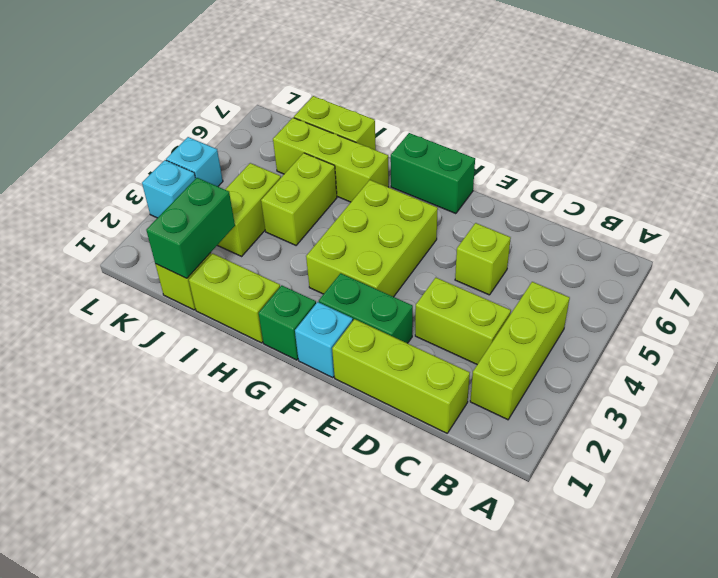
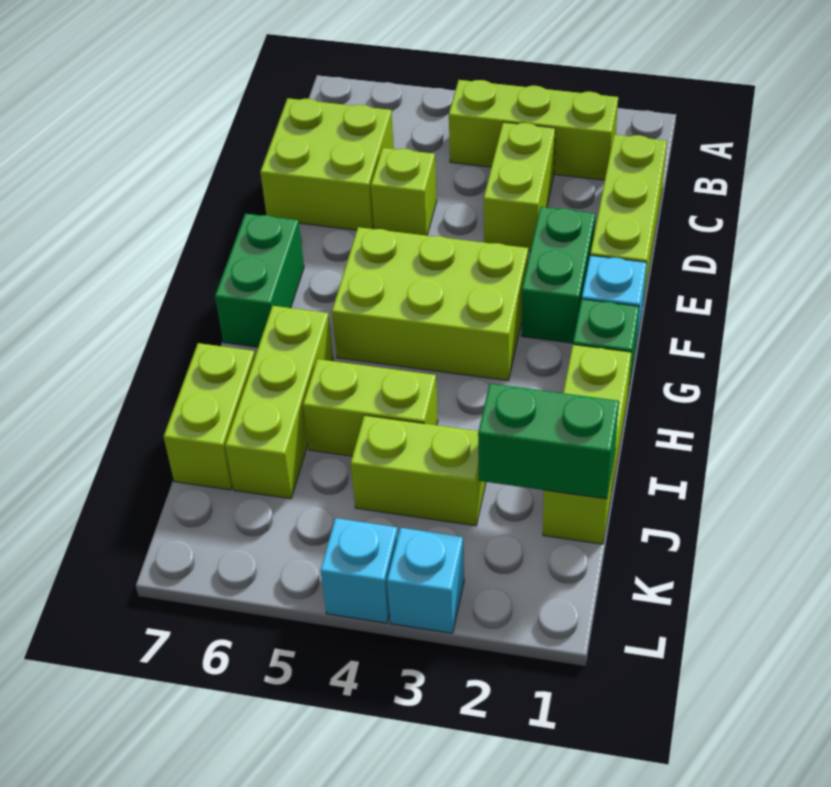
none -> lime brick C6:D7 level 1

